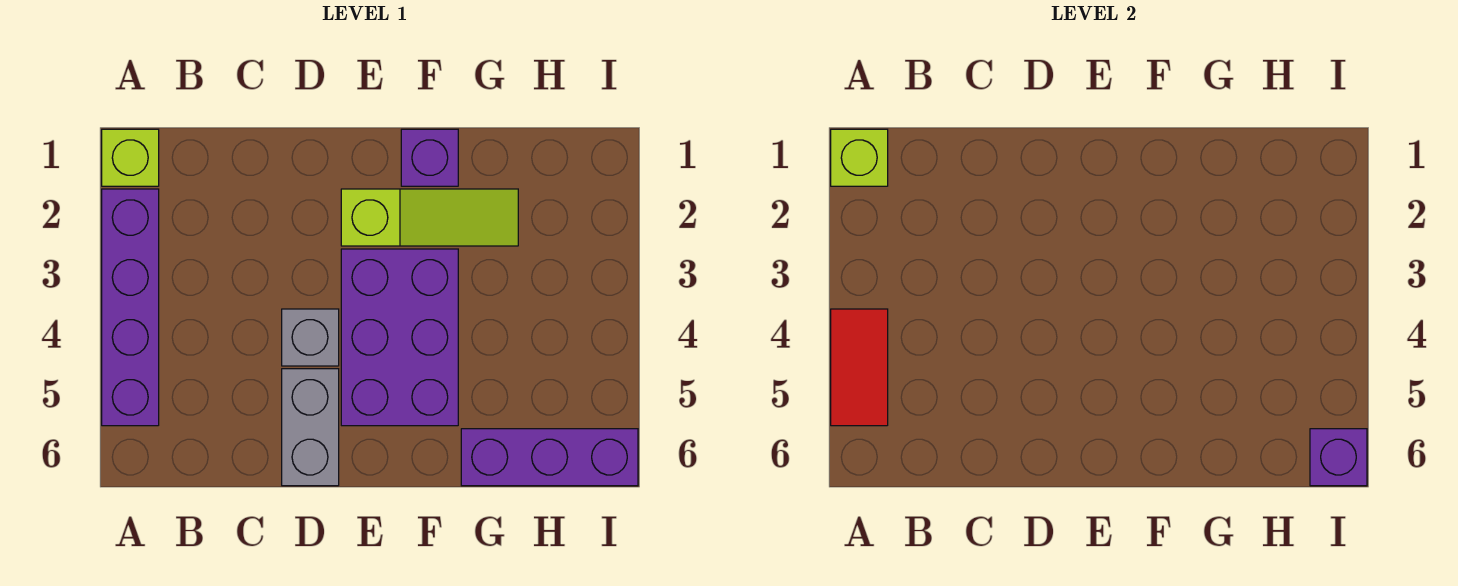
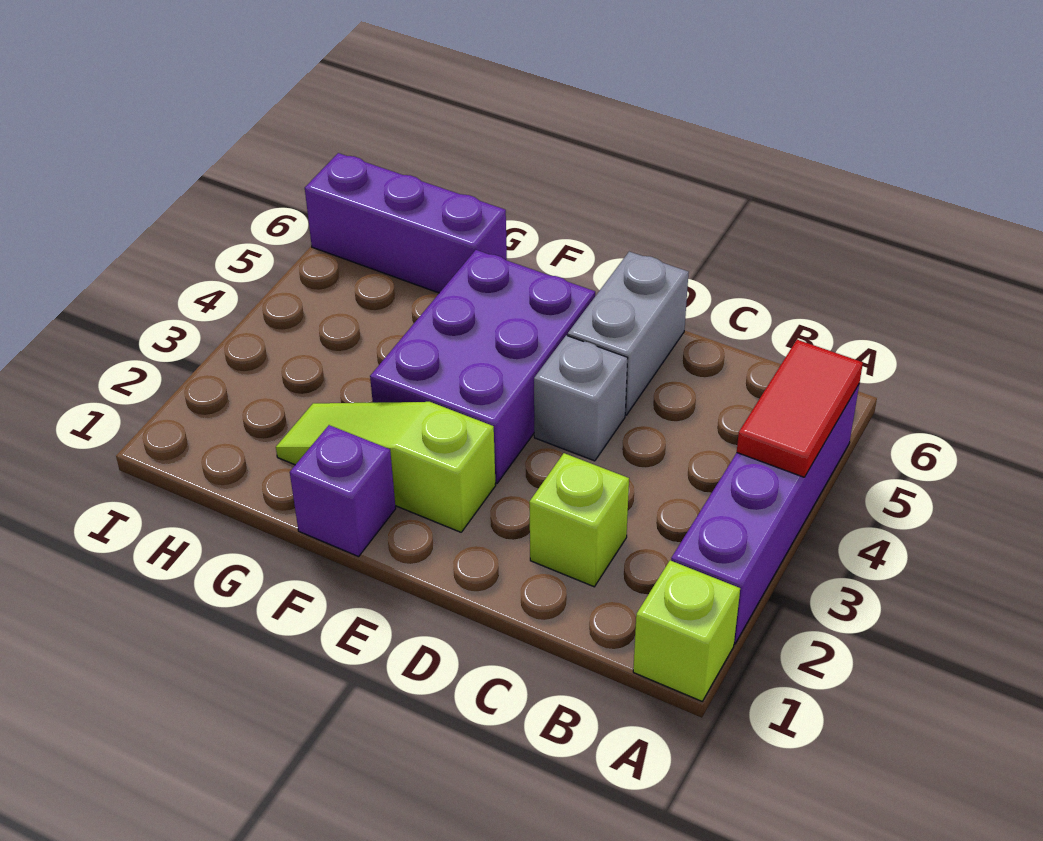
lime brick A1 level 2 -> lime brick C2 level 1
purple brick I6 level 2 -> none

